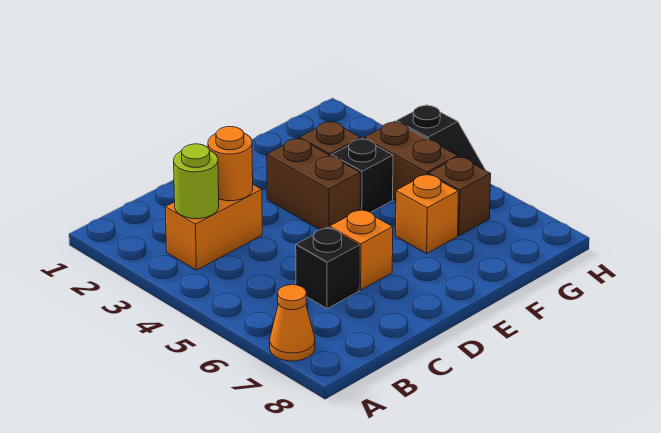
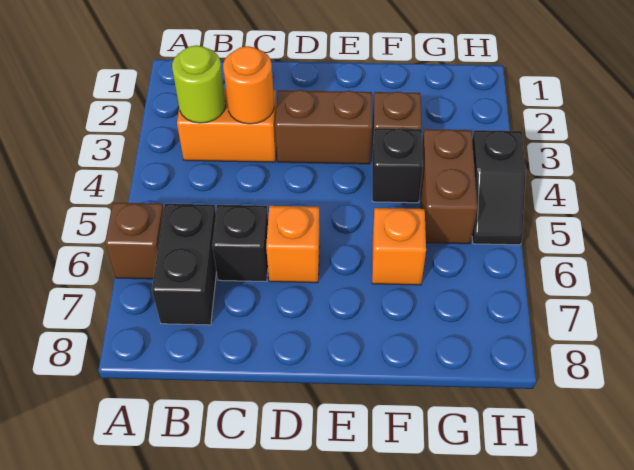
orange cone A7 level 1 -> none
none -> black brick B6:B7 level 1
brown brick E3:E4 level 1 -> brown brick D3:E3 level 1
brown brick G6 level 1 -> brown brick A6 level 1

